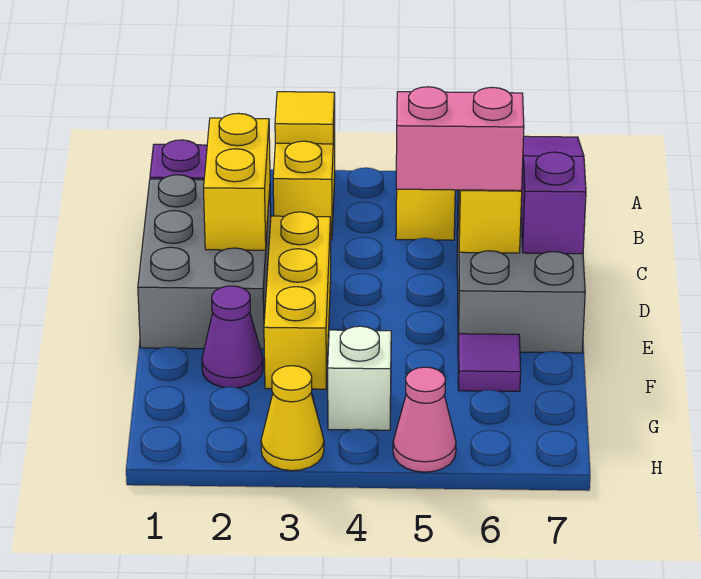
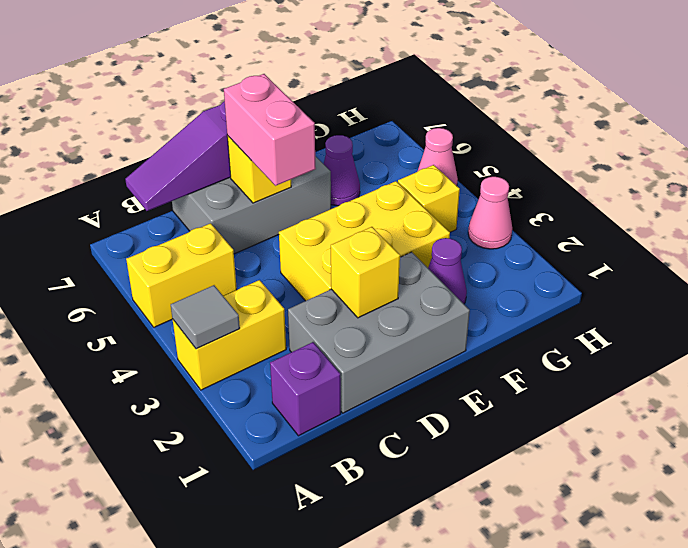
yellow tile A3 level 2 -> grey tile A3 level 2
yellow brick C2:D2 level 2 -> yellow brick D2 level 2
yellow brick D3:F3 level 1 -> yellow brick D3:F4 level 1
purple tile F6 level 1 -> purple cone F6 level 1
white brick G4 level 1 -> yellow brick G4 level 1
yellow cone H3 level 1 -> pink cone H3 level 1

